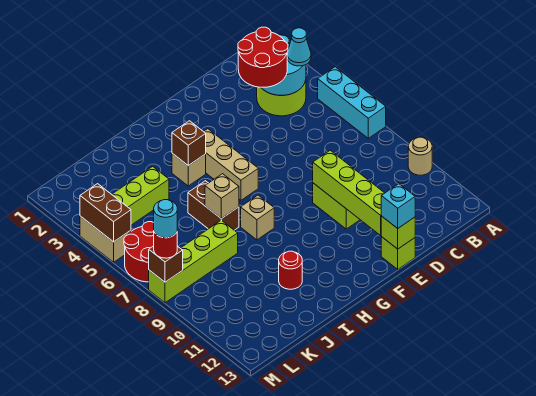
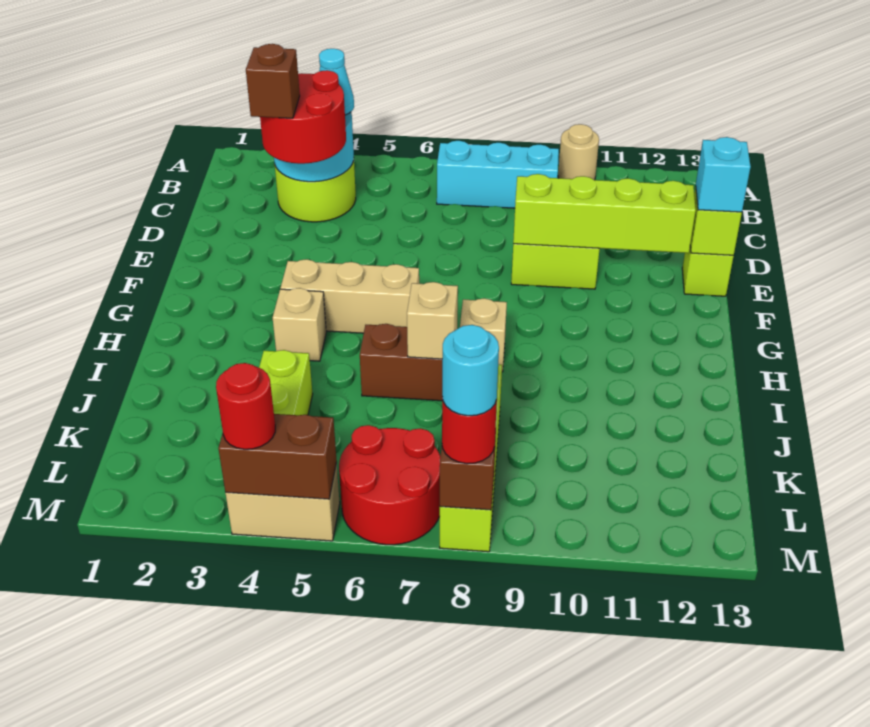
cyan brick A5:A7 level 1 -> cyan brick B7:B9 level 1
brown brick H4 level 2 -> brown brick D3 level 4
red round brick I11 level 1 -> red round brick M4 level 3

